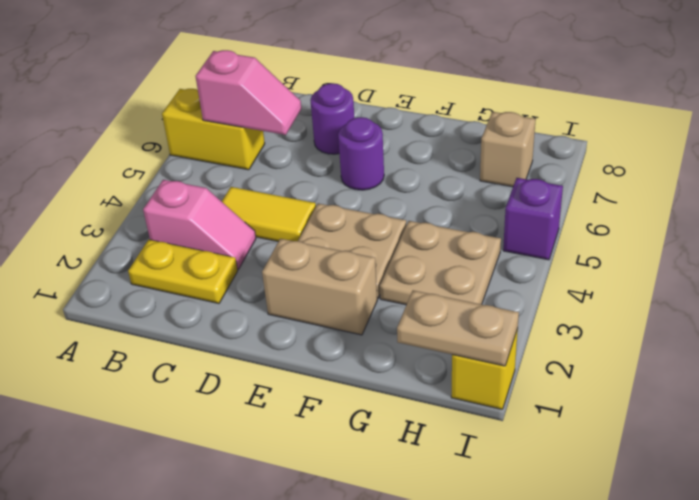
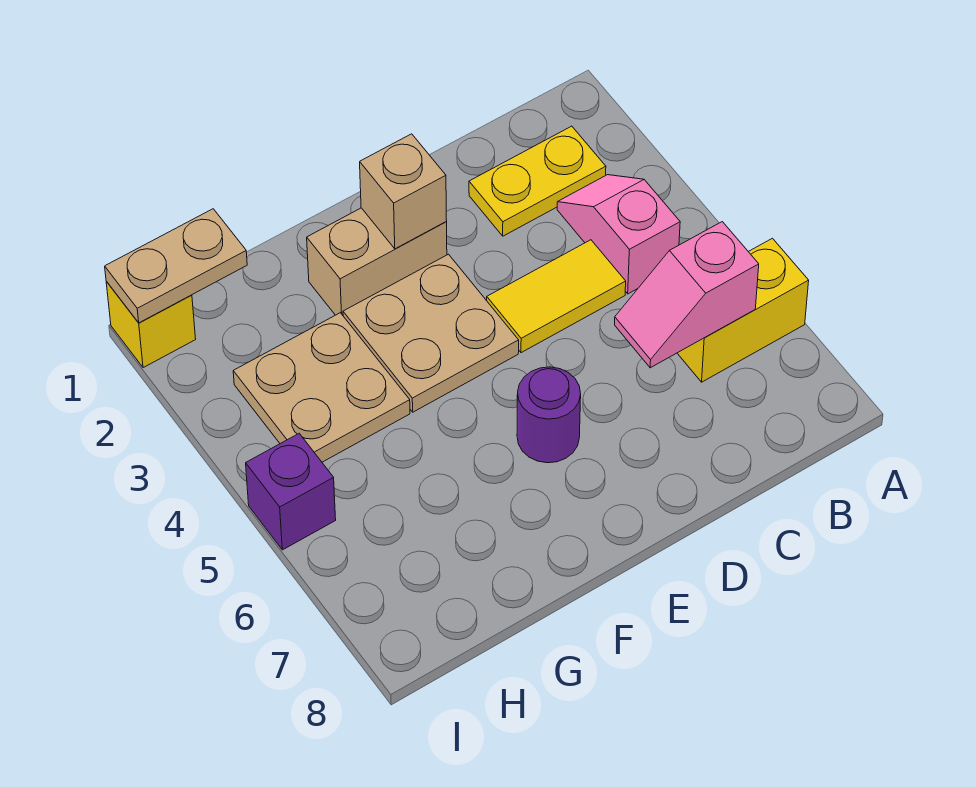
pink slope B3:C3 level 1 top B -> pink slope B3:B4 level 1 top 4
purple round brick D7 level 1 -> none
tan brick H7 level 1 -> tan brick E2 level 2

